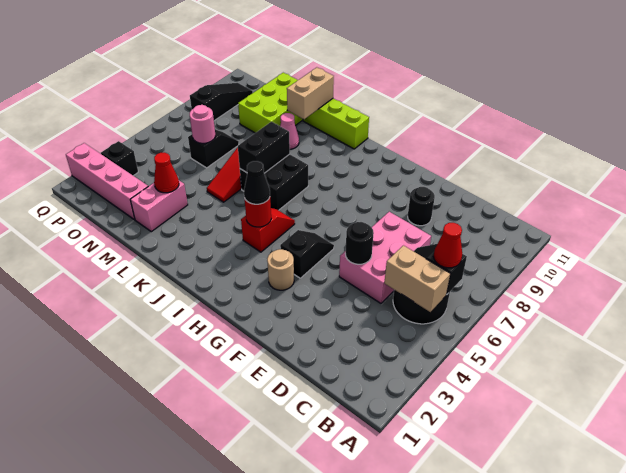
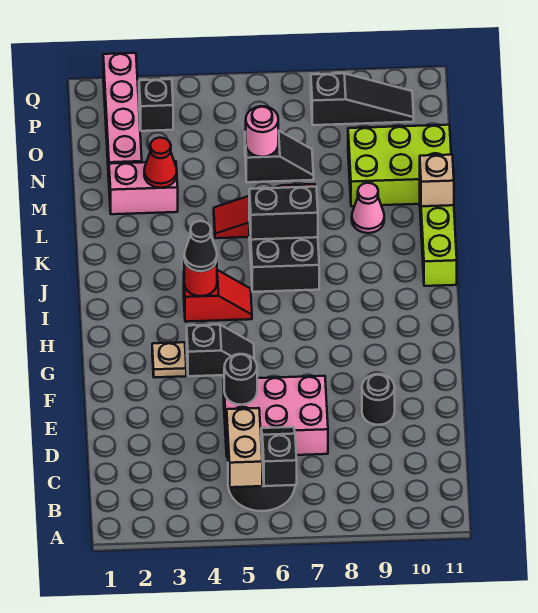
red cone B6 level 3 -> none
tan round brick G3 level 1 -> tan plate G3 level 1
tan brick L10:L11 level 2 -> tan brick L11 level 2

